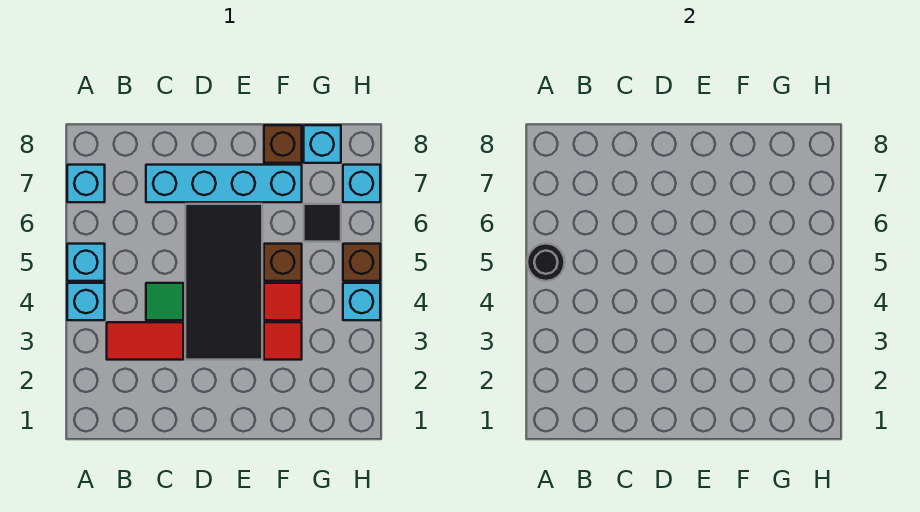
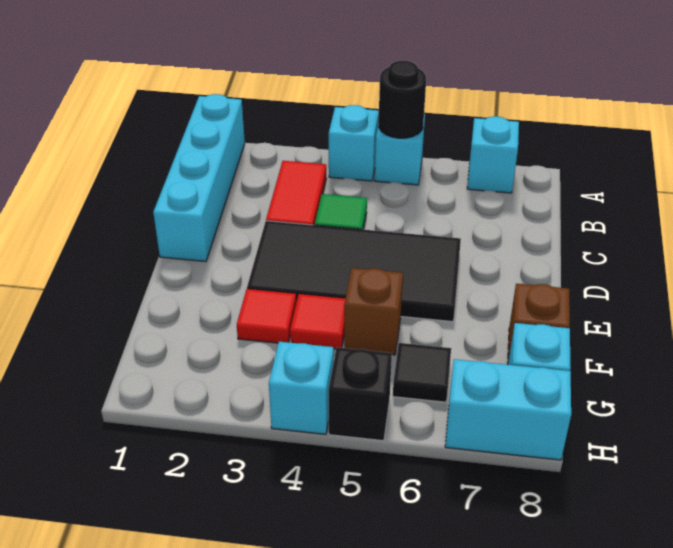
cyan brick C7:F7 level 1 -> cyan brick A1:D1 level 1
brown brick H5 level 1 -> black brick H5 level 1
cyan brick H7 level 1 -> cyan brick H7:H8 level 1

